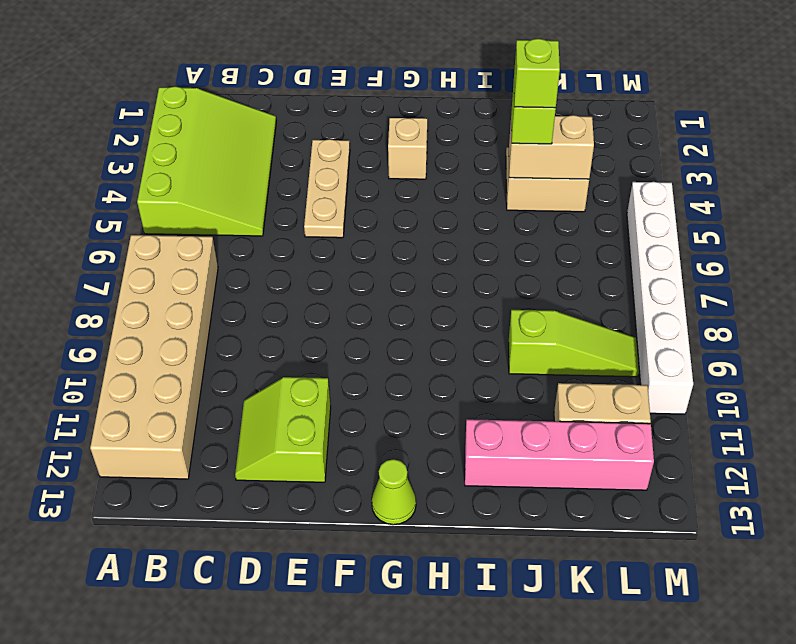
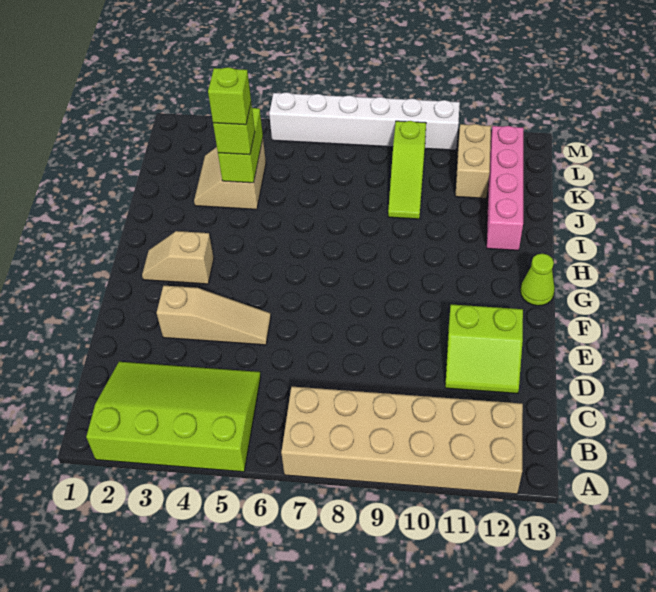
tan plate E3:E5 level 1 -> tan slope E3:E5 level 1 top 3
tan brick J4:K4 level 2 -> lime brick J4:K4 level 2
lime slope J9:L9 level 1 top J -> lime slope J9:L9 level 1 top L

